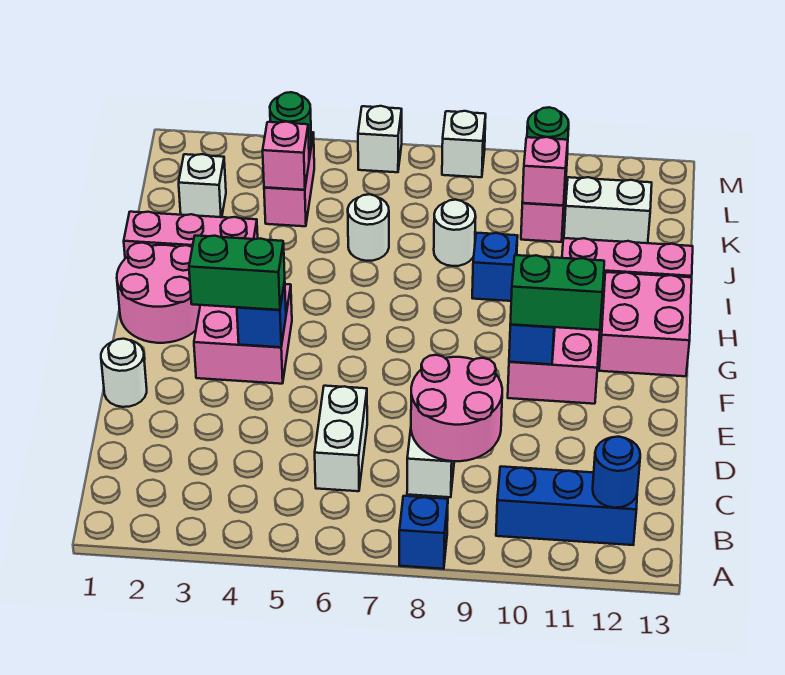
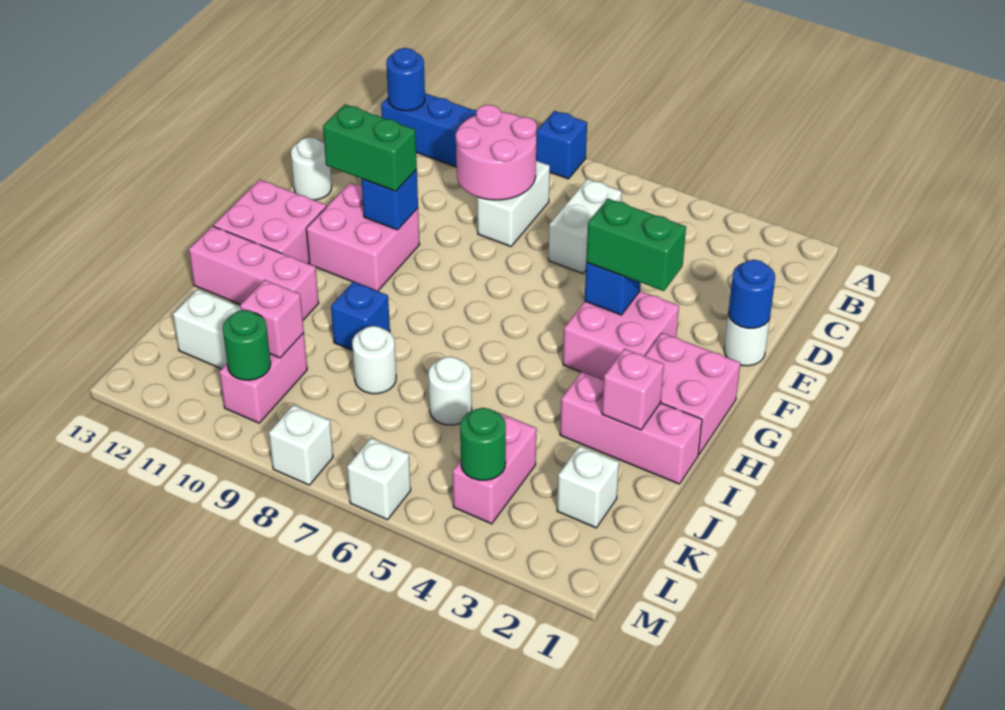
none -> blue round brick E1 level 2
none -> white round brick E13 level 1
pink round brick G1:H2 level 1 -> pink brick G1:H2 level 1
pink brick K4 level 2 -> pink brick I2 level 2

